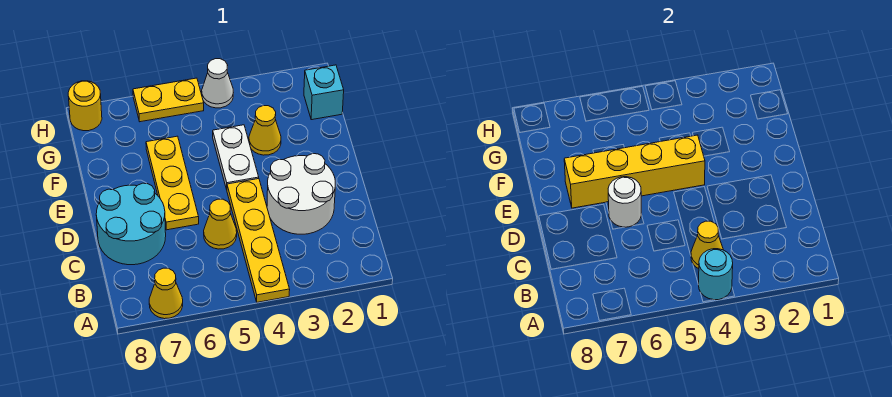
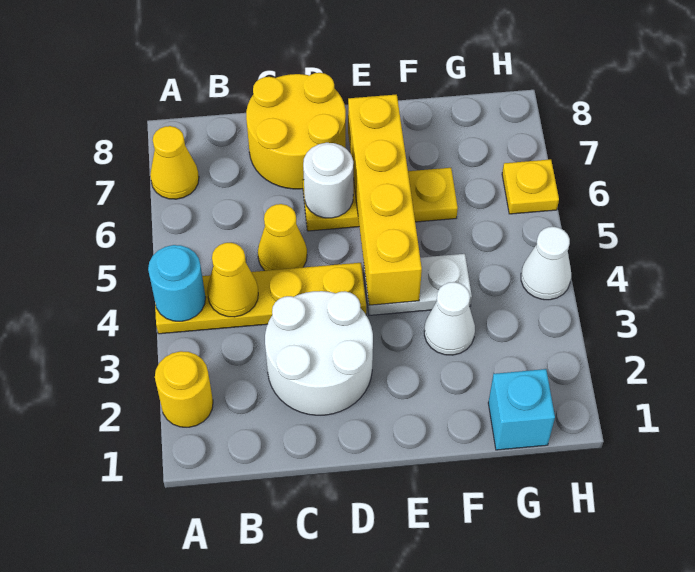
cyan round brick C7:D8 level 1 -> yellow round brick C7:D8 level 1
yellow cone F3 level 1 -> white cone F3 level 1
yellow plate H5:H6 level 1 -> yellow plate H6 level 1
yellow round brick H8 level 1 -> yellow round brick A2 level 1

